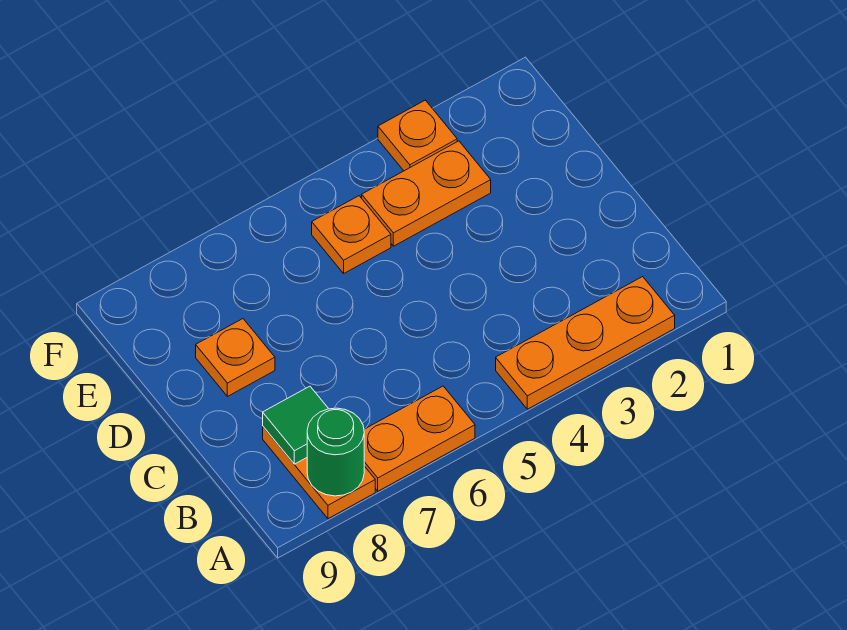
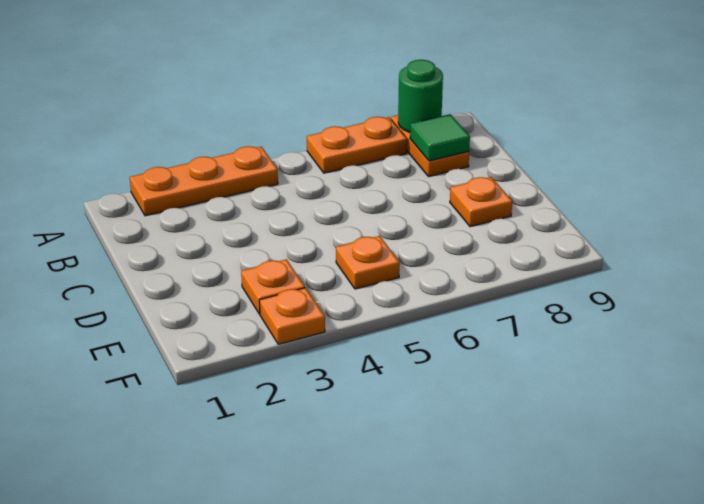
orange plate E3:E4 level 1 -> orange plate E3 level 1

